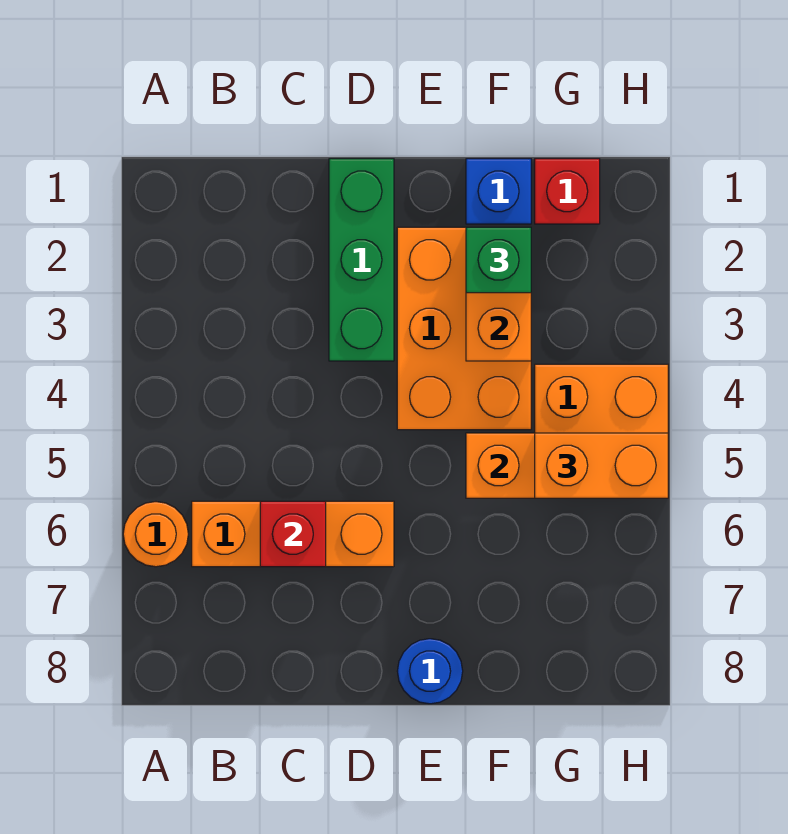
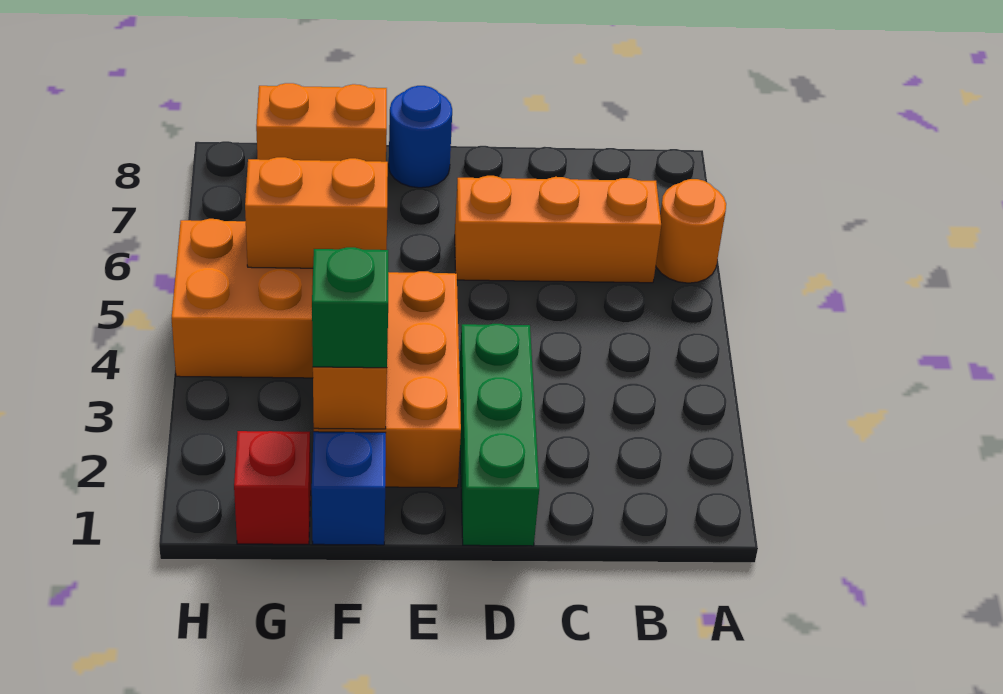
red brick C6 level 2 -> none
orange brick G5:H5 level 3 -> orange brick F8:G8 level 1

